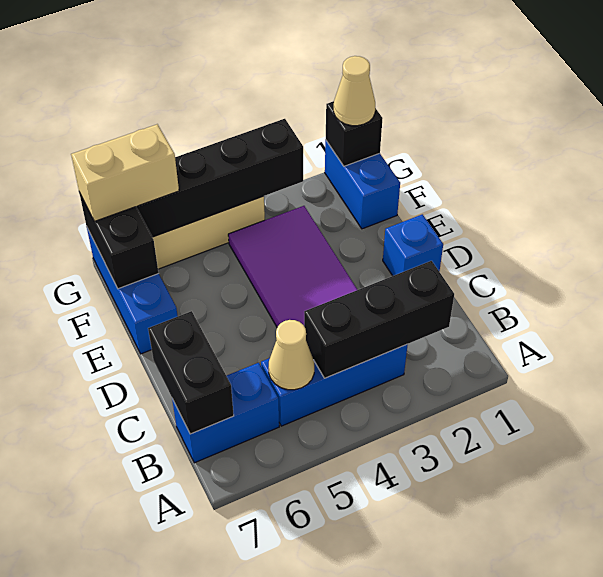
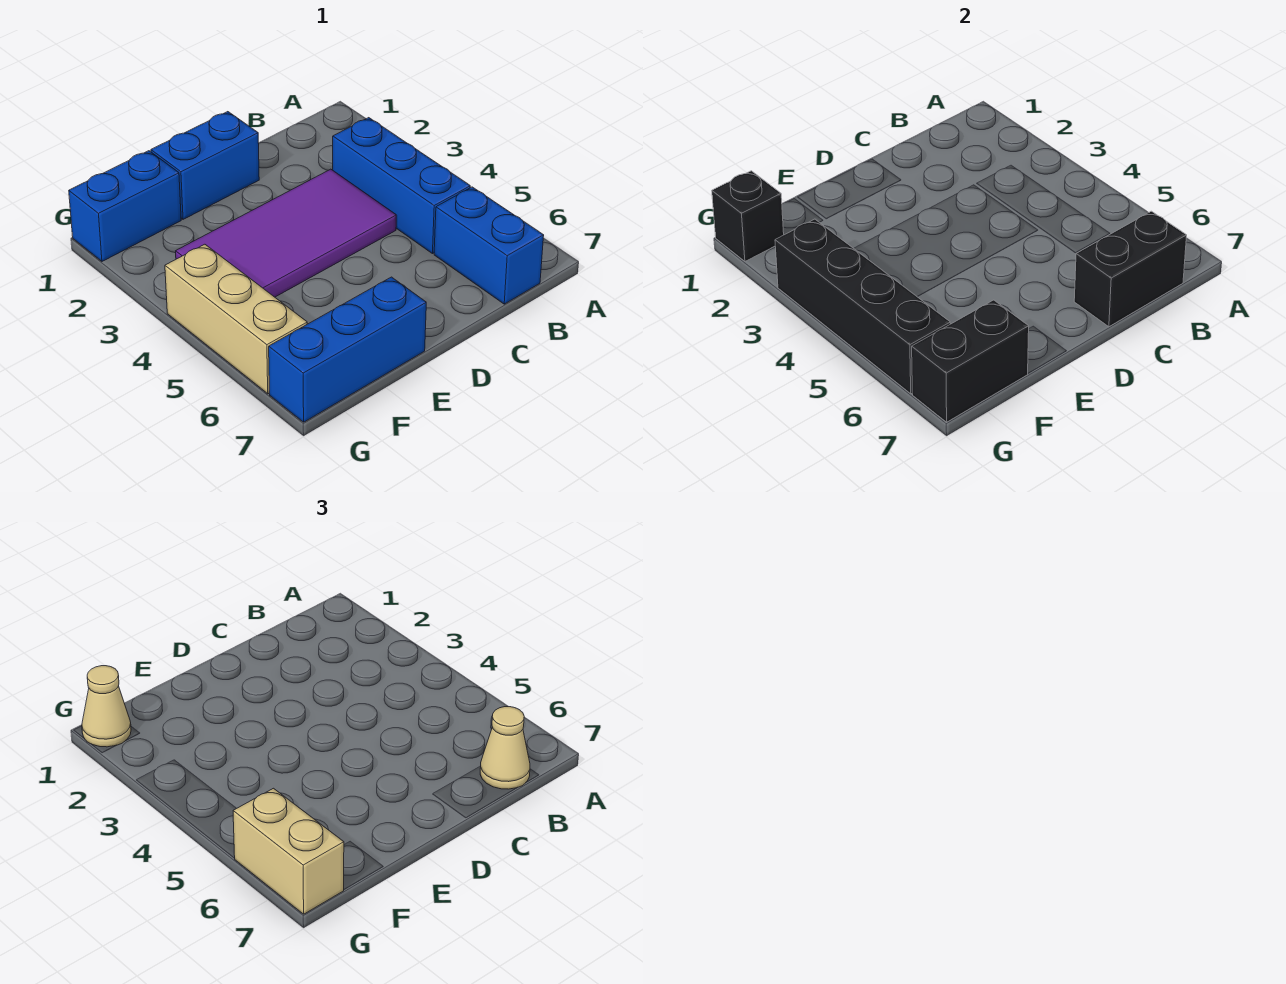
black brick B2:B4 level 2 -> none
tan cone B5 level 2 -> tan cone B7 level 3
blue brick D1 level 1 -> blue brick D1:E1 level 1

